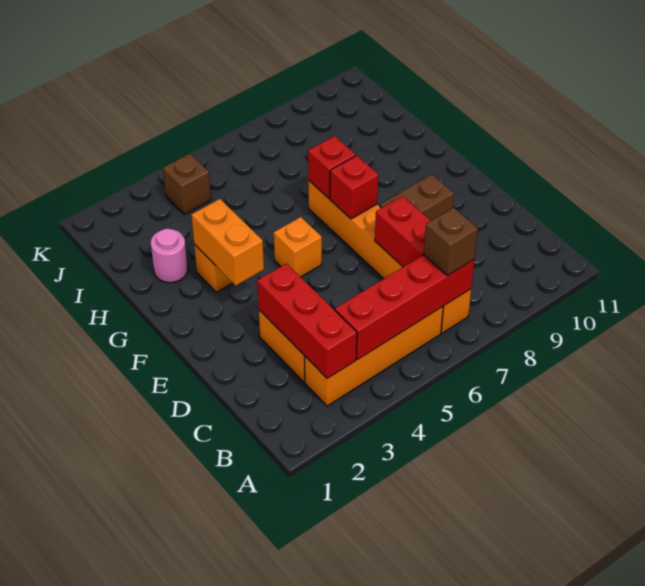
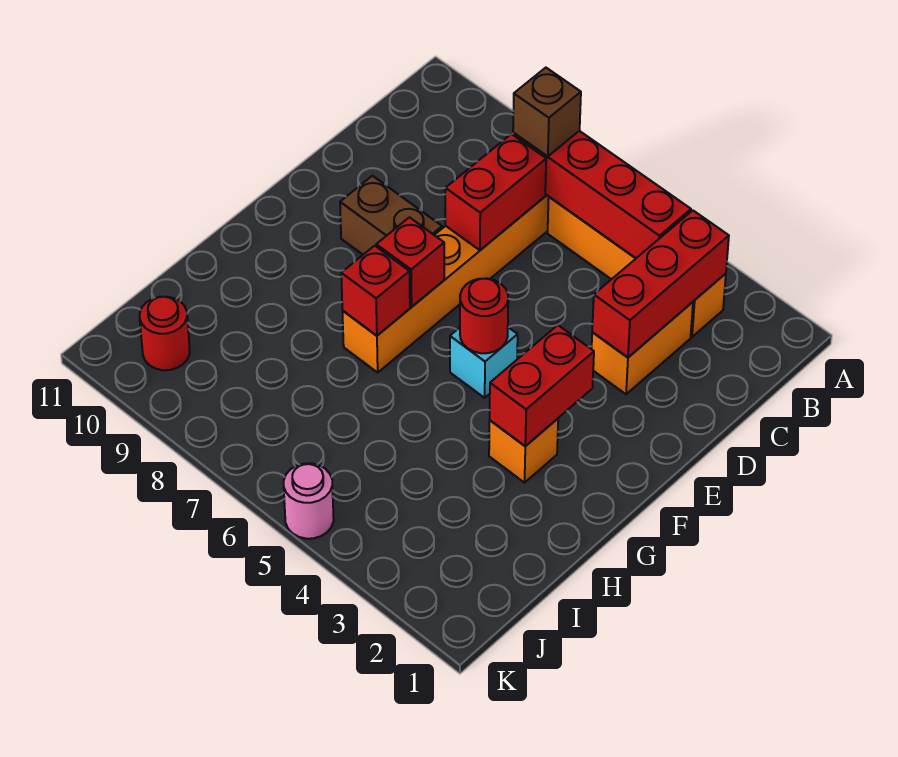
orange brick F3:G3 level 2 -> red brick F3:G3 level 2
orange brick F5 level 1 -> cyan brick F5 level 1
none -> red round brick F5 level 2
pink round brick H2 level 1 -> pink round brick K5 level 1
brown brick J4 level 1 -> none
none -> red round brick J10 level 1

